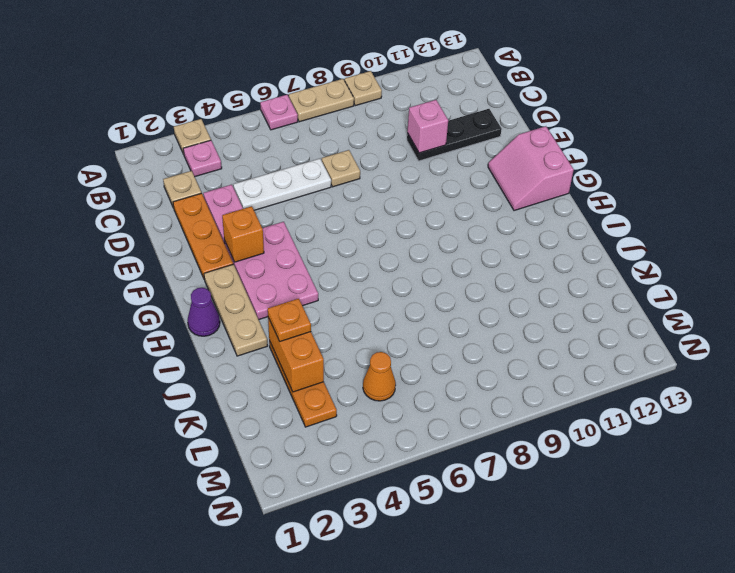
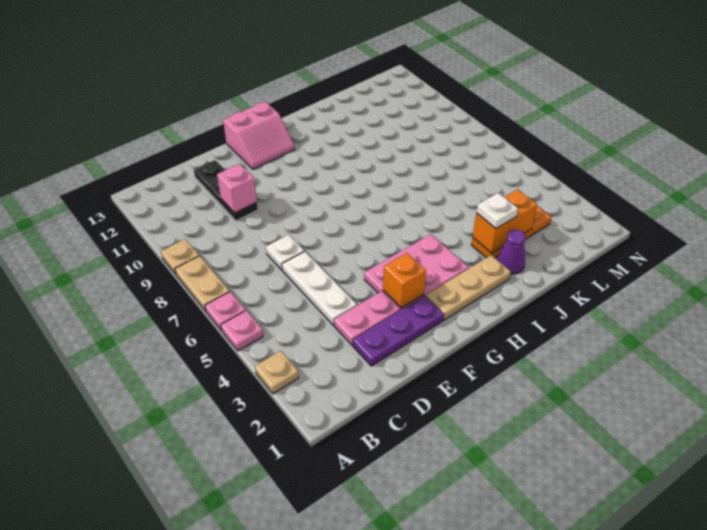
pink plate B3 level 1 -> pink plate A5 level 1
tan plate C2 level 1 -> none
orange plate D2:F2 level 1 -> purple plate D2:F2 level 1
tan plate D7 level 1 -> white plate D7 level 1
purple cone H1 level 1 -> purple cone J2 level 1
orange plate J3 level 3 -> white plate J3 level 3
orange cone L5 level 1 -> none

